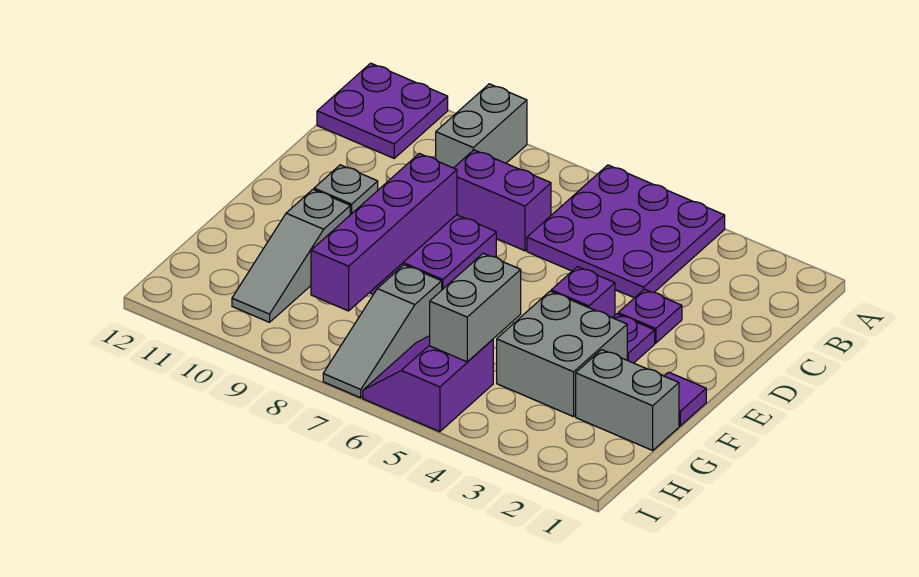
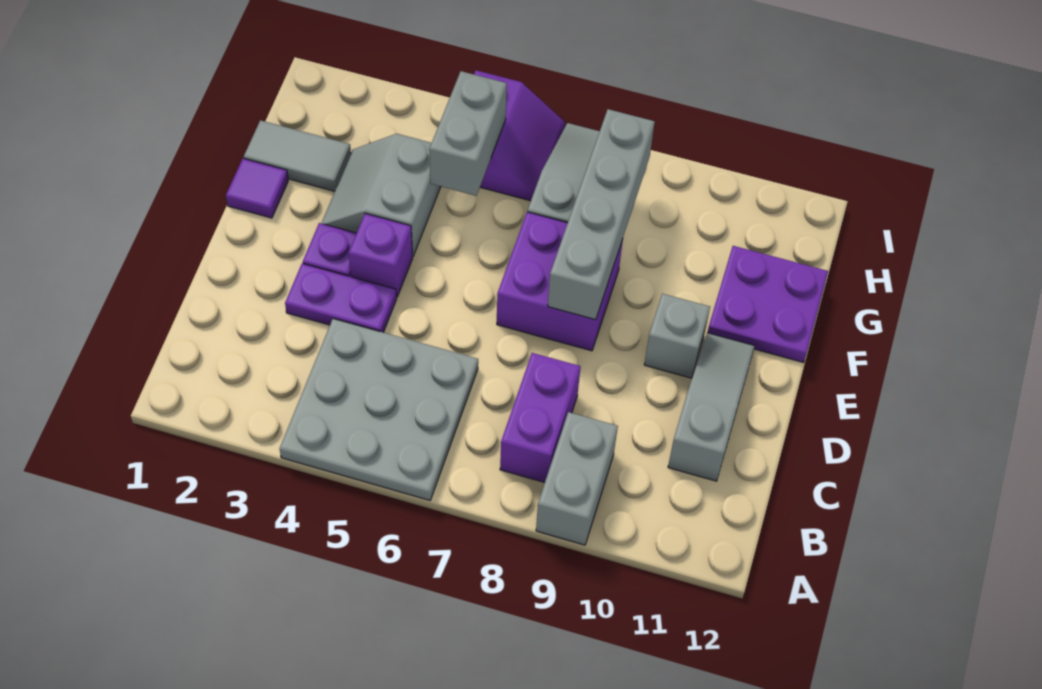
purple plate A4:C6 level 1 -> grey plate A4:C6 level 1
purple plate A11:B12 level 1 -> purple plate F11:G12 level 1
purple brick C7:C8 level 1 -> purple brick B8:C8 level 1
purple plate D3 level 1 -> purple plate D3:D4 level 1
purple brick E8:H8 level 2 -> grey brick E8:H8 level 2
grey brick F3:G4 level 1 -> grey slope F3:G4 level 1 top 4
grey slope F10:H10 level 1 top F -> grey slope C11:E11 level 1 top C
grey brick G1:G2 level 1 -> grey tile G1:G2 level 1

